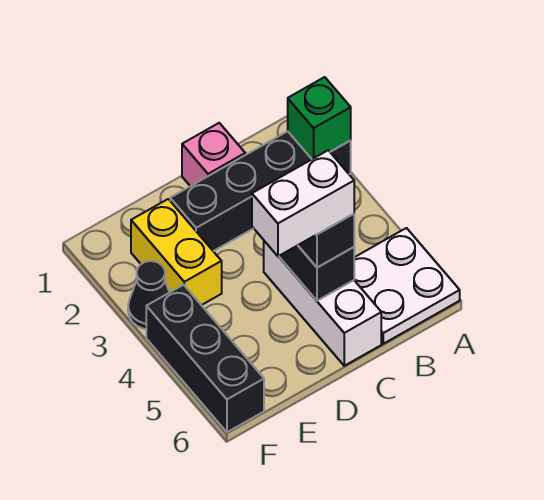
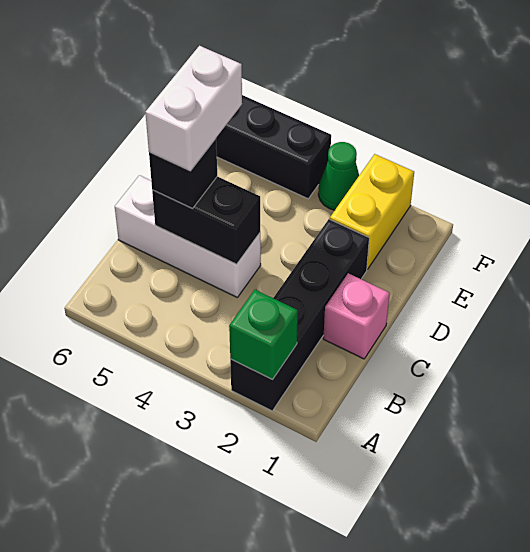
white plate A5:B6 level 1 -> none
yellow brick E2:E3 level 1 -> yellow brick E2:F2 level 1
black cone F3 level 1 -> green cone F3 level 1

